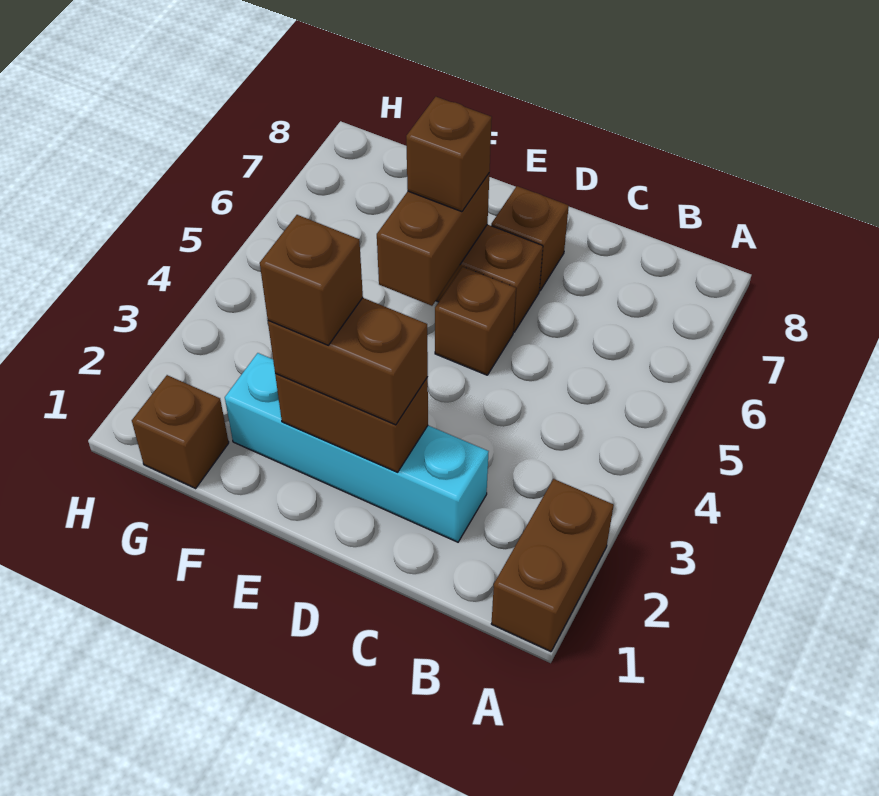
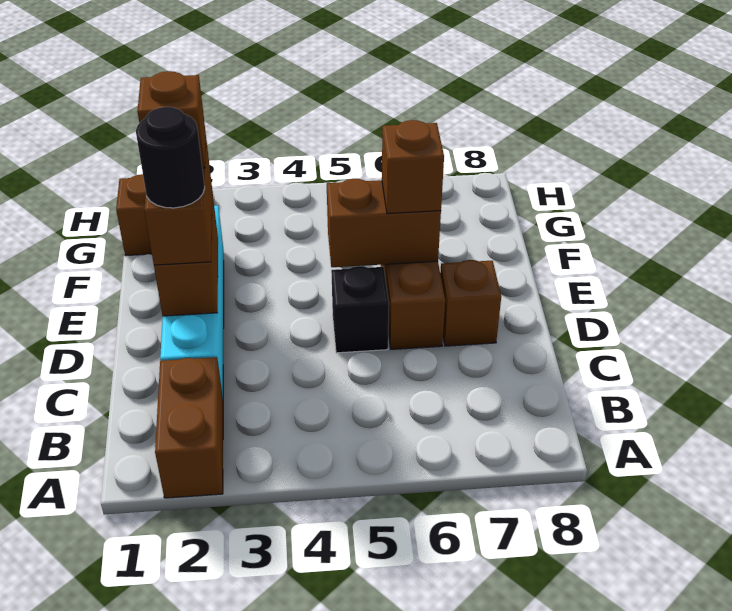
brown brick A1:A2 level 1 -> brown brick A2:B2 level 1
none -> black round brick D2 level 4
brown brick D5 level 1 -> black brick D5 level 1

